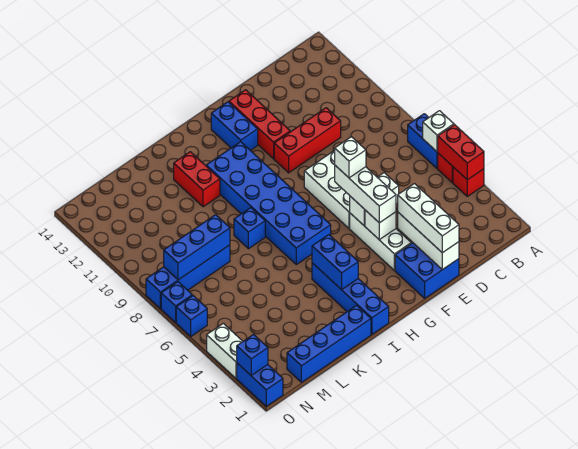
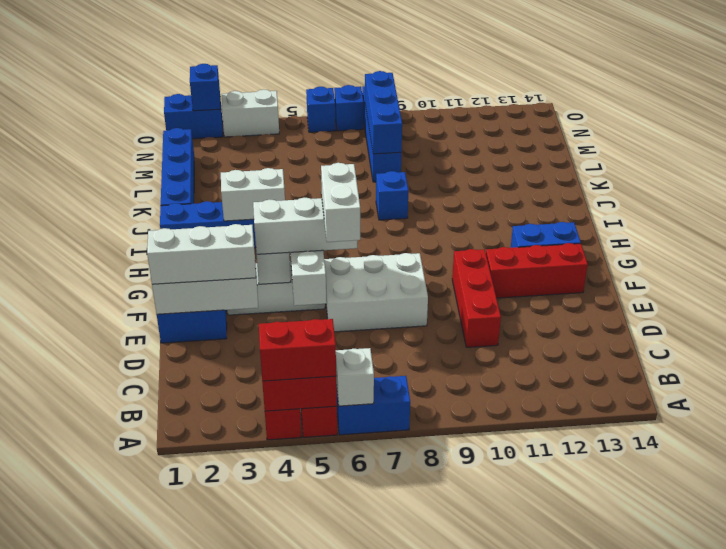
white brick F6 level 4 -> white brick E6:F6 level 4
blue brick H6:I11 level 1 -> none
blue brick I3:I4 level 2 -> white brick I3:I4 level 2
red brick J11:J12 level 1 -> red brick A4:A5 level 3

